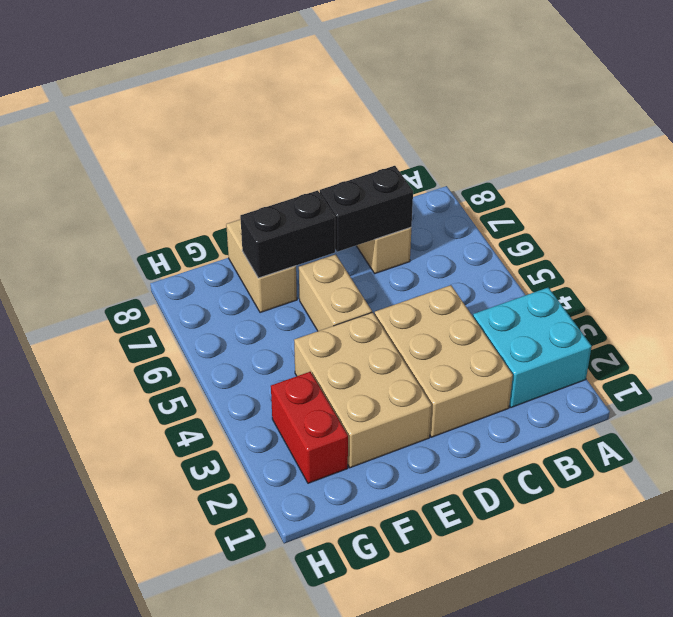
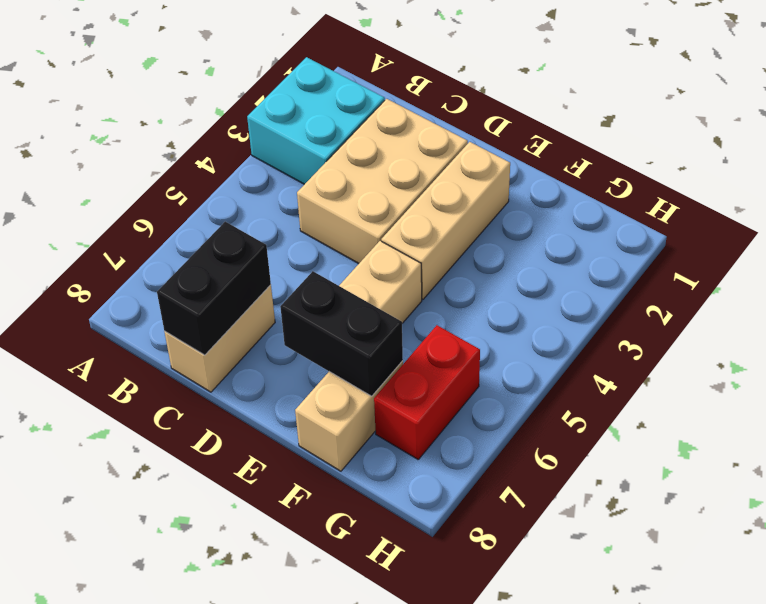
black brick C7:D7 level 2 -> black brick C7:C8 level 2
tan brick E2:F4 level 1 -> tan brick E2:E4 level 1
red brick G2:G3 level 1 -> red brick G6:G7 level 1

